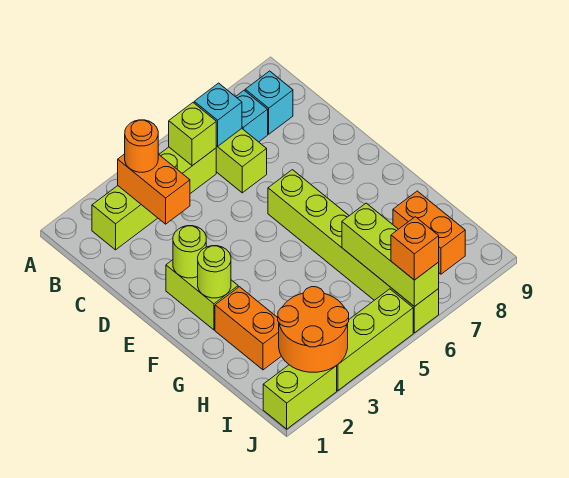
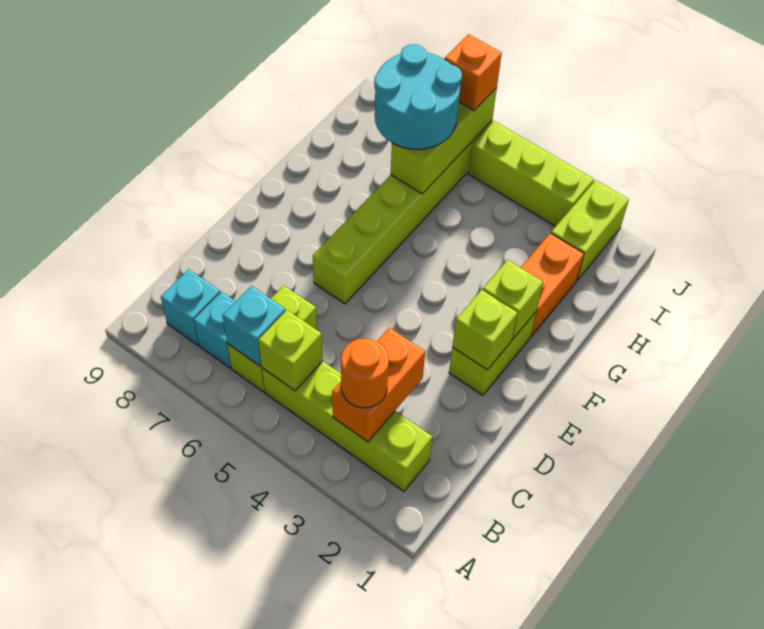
lime round brick E2 level 2 -> lime brick E2 level 2
lime round brick F2 level 2 -> lime brick F2 level 2
none -> cyan round brick H6:I7 level 3
orange brick H8:I8 level 1 -> none
orange round brick I2:J3 level 2 -> none
lime brick J1:J2 level 1 -> lime brick I2:J2 level 1

